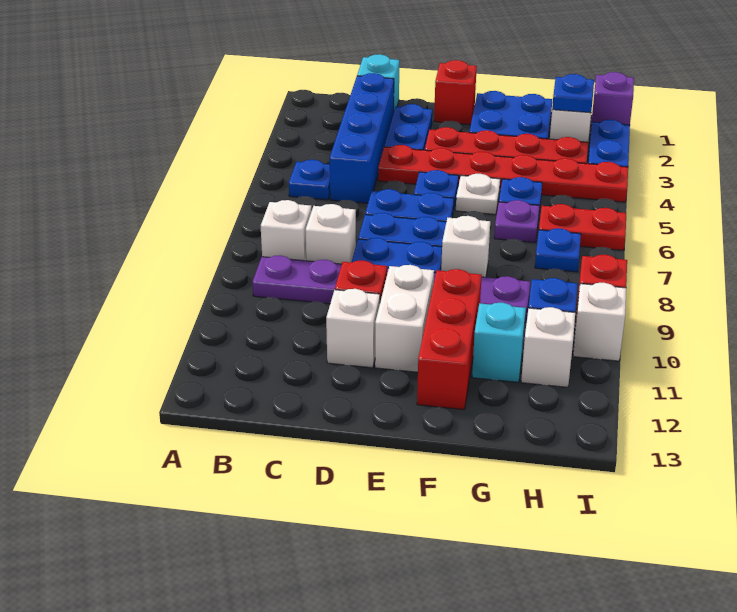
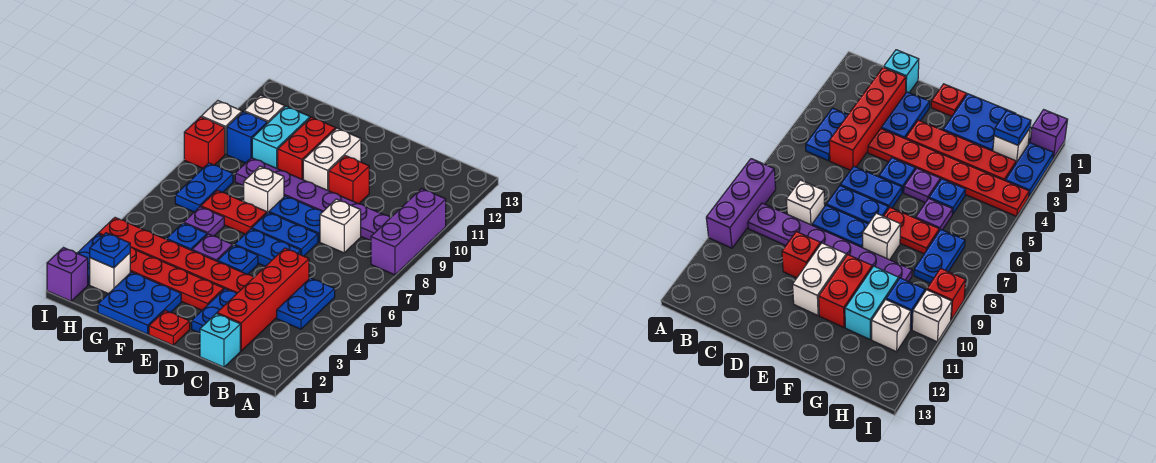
none -> purple brick A8:A10 level 1
blue plate B5 level 1 -> blue plate B4:B5 level 1
white brick B8 level 1 -> none
blue brick C2:C5 level 1 -> red brick C2:C5 level 1
white brick D11 level 1 -> none
red brick E1 level 1 -> red plate E1 level 1
white plate F5 level 1 -> purple plate F5 level 1
red brick F10:F12 level 1 -> red brick F10:F11 level 1
cyan brick G11 level 1 -> cyan brick G10:G11 level 1
red plate H6:I6 level 1 -> red plate F7:G7 level 1
blue plate H7 level 1 -> blue plate H7:H8 level 1

